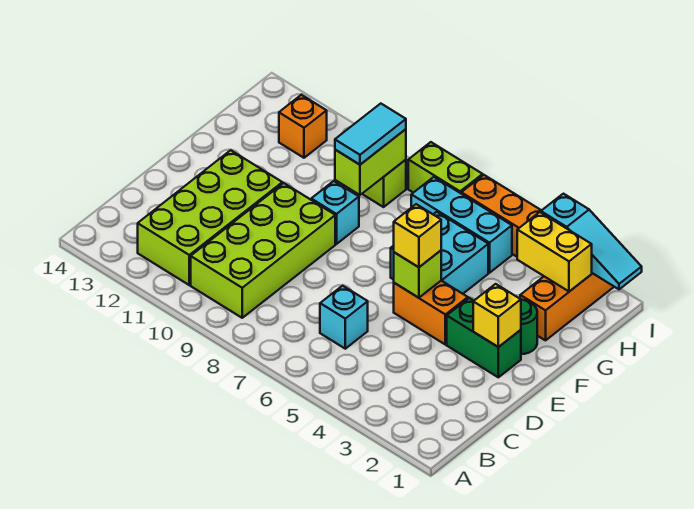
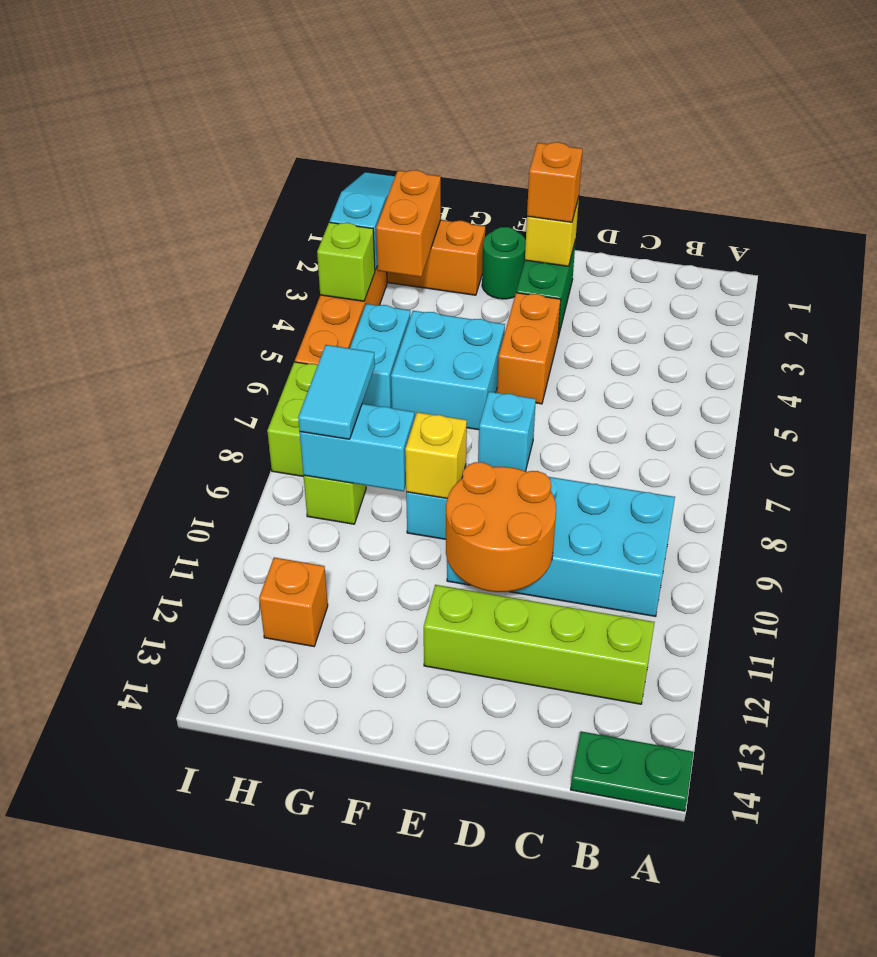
none -> green plate A14:B14 level 1
lime brick B9:E10 level 1 -> cyan brick B9:E10 level 1
lime brick B11:E12 level 1 -> lime brick B12:E12 level 1
cyan brick C6 level 1 -> cyan brick E7 level 1
none -> orange round brick D10:E11 level 2
none -> orange brick E2 level 3
lime brick E5 level 2 -> lime brick I4 level 2
yellow brick E5 level 3 -> yellow brick F9 level 2
lime brick G9:H9 level 2 -> cyan brick G9:H9 level 2
cyan tile G9:H9 level 3 -> cyan tile H8:H9 level 3
yellow brick H2:H3 level 2 -> orange brick H2:H3 level 2
cyan brick H5:H7 level 1 -> cyan brick H5:H6 level 1

